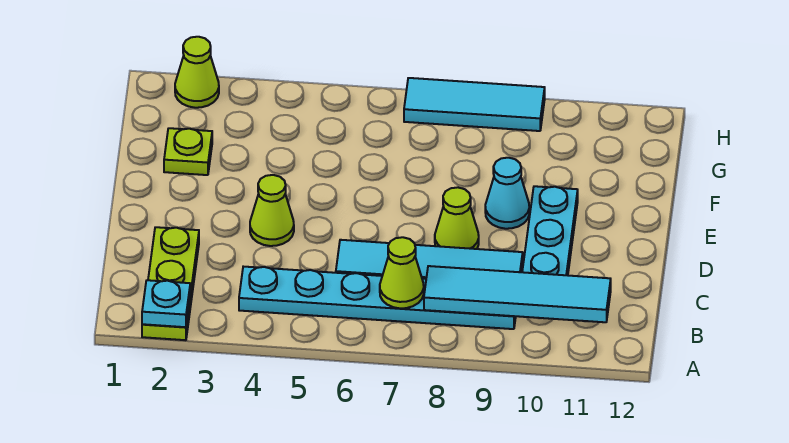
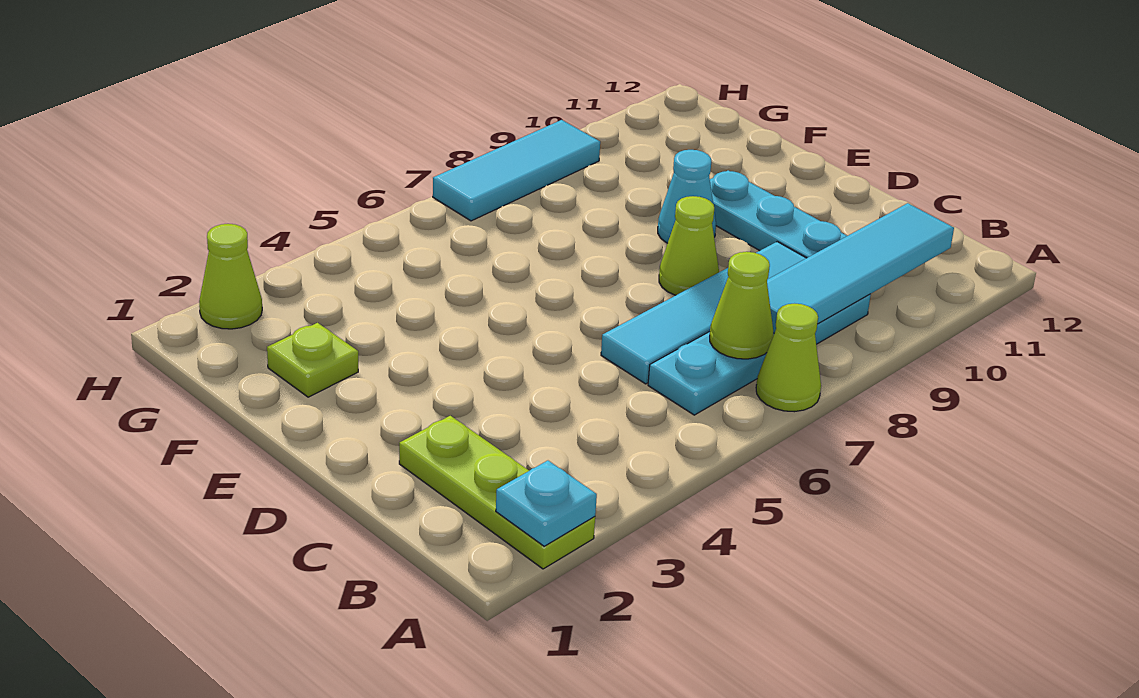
cyan plate B4:B9 level 1 -> cyan plate B6:B9 level 1
lime cone D4 level 1 -> lime cone A7 level 1

